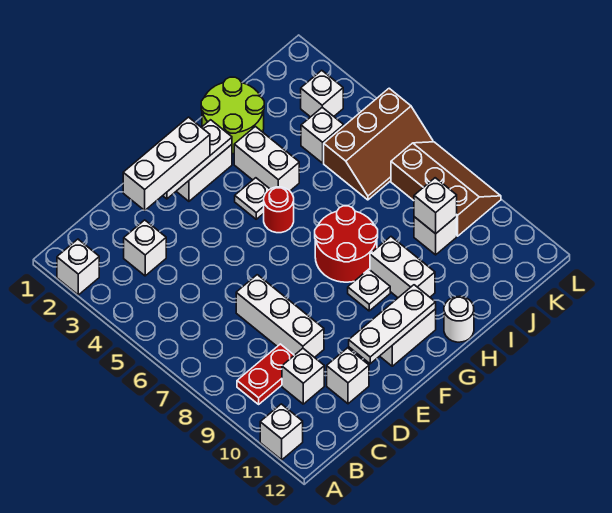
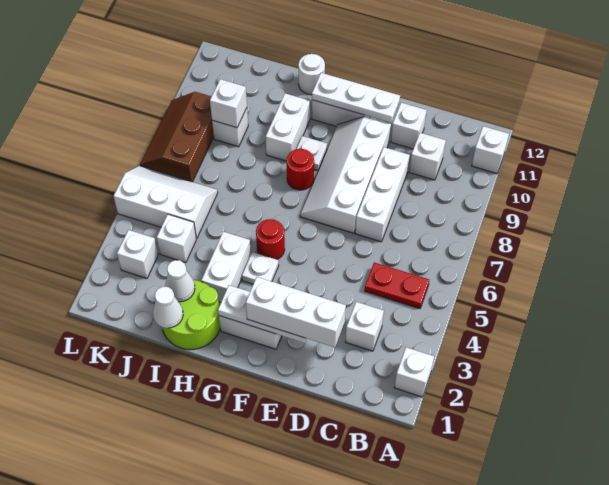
red plate B9:C9 level 1 -> red plate B5:C5 level 1
none -> white slope E7:F10 level 1 top E
red round brick G7:H8 level 1 -> red round brick G8 level 1
none -> white cone I1 level 2
none -> white cone I2 level 2
brown slope J5:L6 level 1 top 5 -> white slope J5:L6 level 1 top 5

